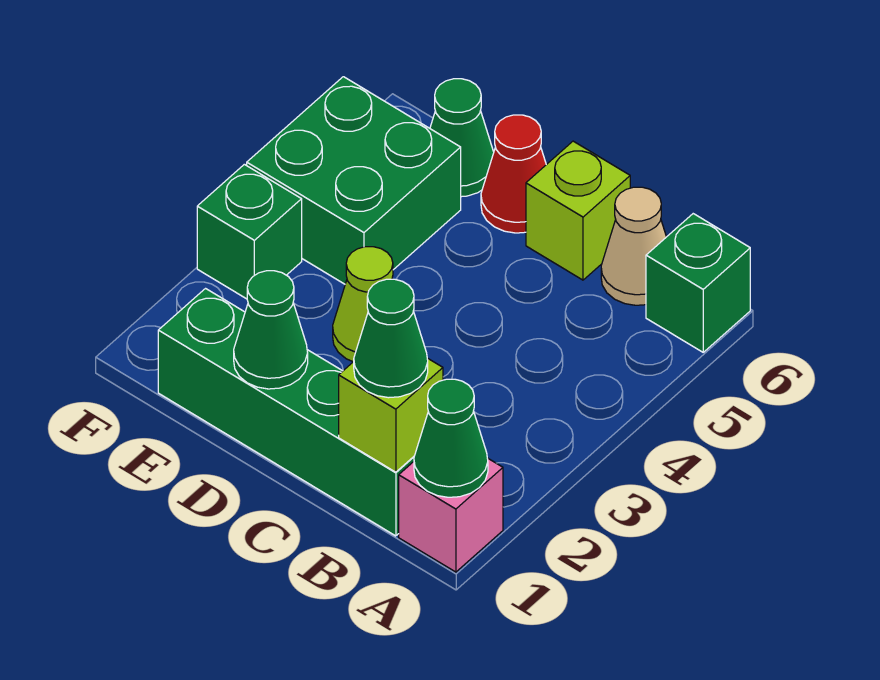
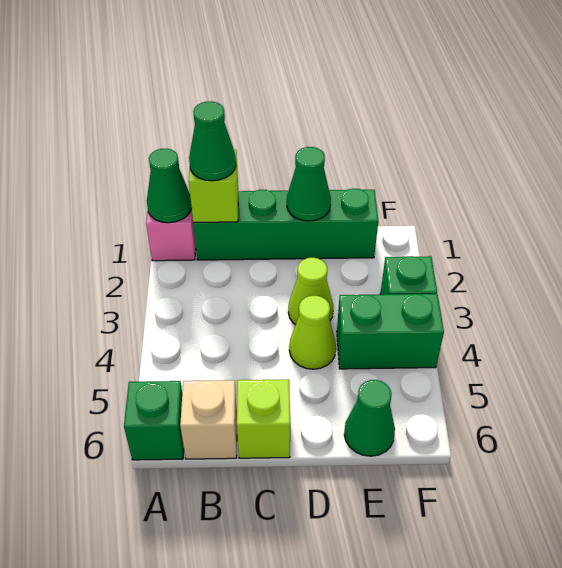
tan cone B6 level 1 -> tan brick B6 level 1
none -> lime cone D4 level 1
red cone D6 level 1 -> none
green brick E4:F5 level 1 -> green brick E4:F4 level 1

